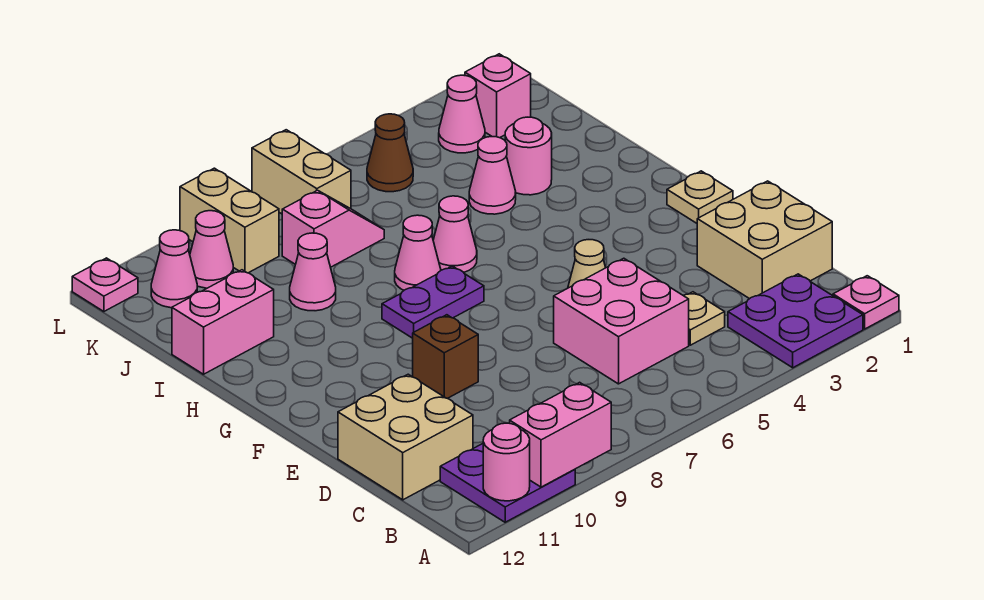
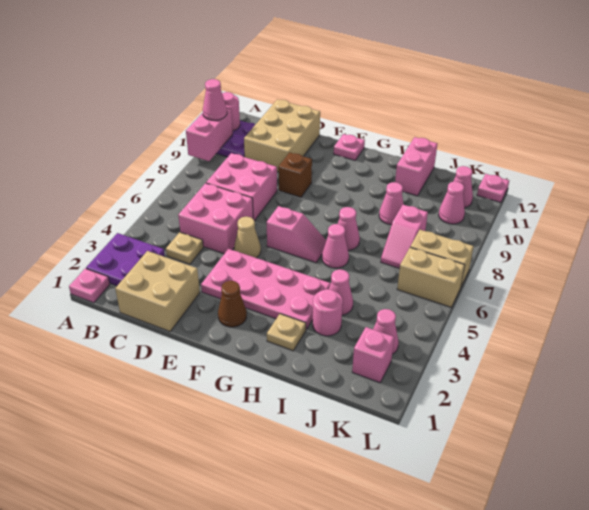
none -> pink cone A10 level 3
none -> pink brick C7:D8 level 1
tan brick C11:D12 level 1 -> tan brick C10:D12 level 1
none -> pink plate E3:H4 level 1
tan plate F1 level 1 -> tan plate H2 level 1
none -> pink slope F6:G6 level 1 top F
none -> pink plate F12 level 1
purple plate G7:G8 level 1 -> none
brown cone K5 level 1 -> brown cone F2 level 1
tan brick K9:L9 level 1 -> tan brick K6:L6 level 1

